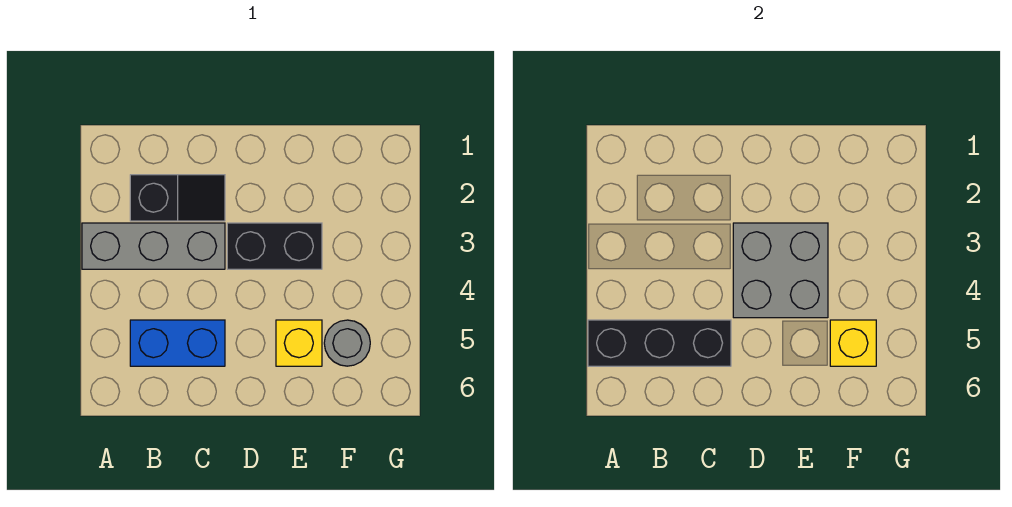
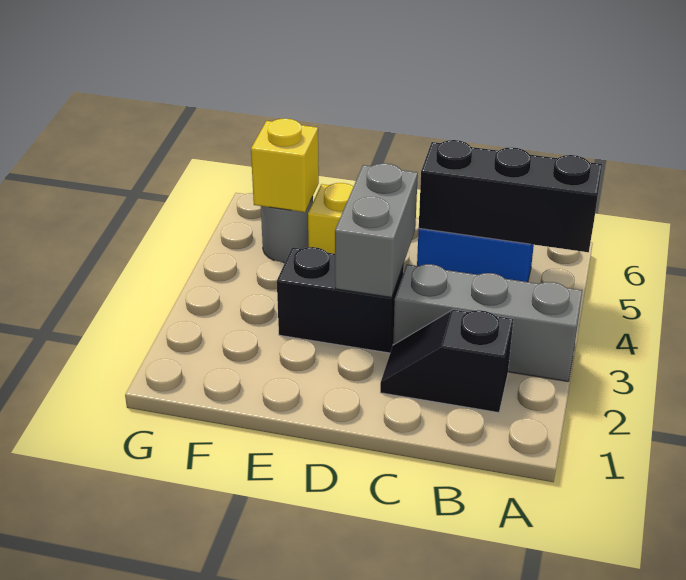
grey brick D3:E4 level 2 -> grey brick D3:D4 level 2

